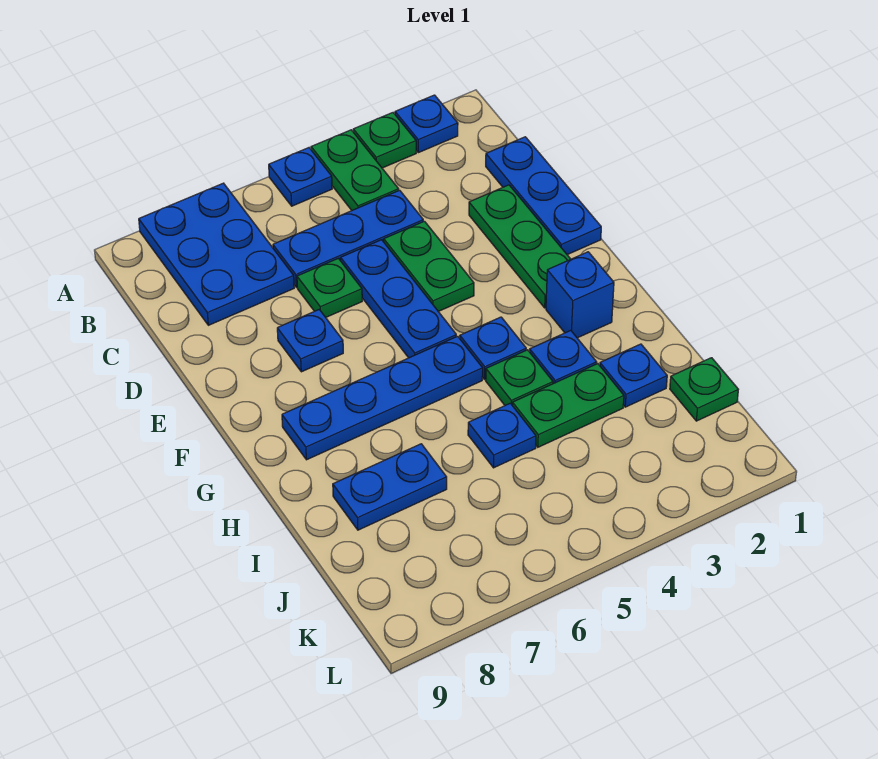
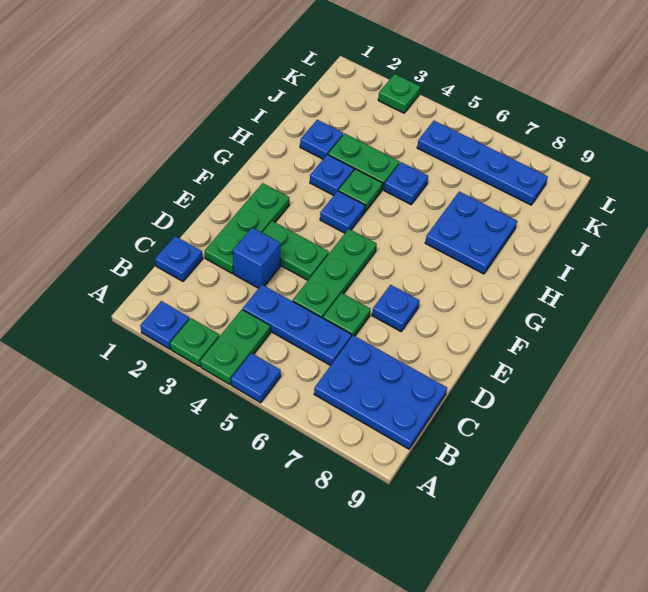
blue plate A7:C8 level 1 -> blue plate B7:C9 level 1
blue plate C1:E1 level 1 -> blue plate C1 level 1
green plate D4:E4 level 1 -> green plate E3:E4 level 1
blue plate D5:F5 level 1 -> green plate D5:F5 level 1
blue brick G2 level 1 -> blue brick D3 level 1
blue plate G5:G8 level 1 -> blue plate K5:K8 level 1
blue plate I7:I8 level 1 -> blue plate H7:I8 level 1
green plate J1 level 1 -> green plate L3 level 1

